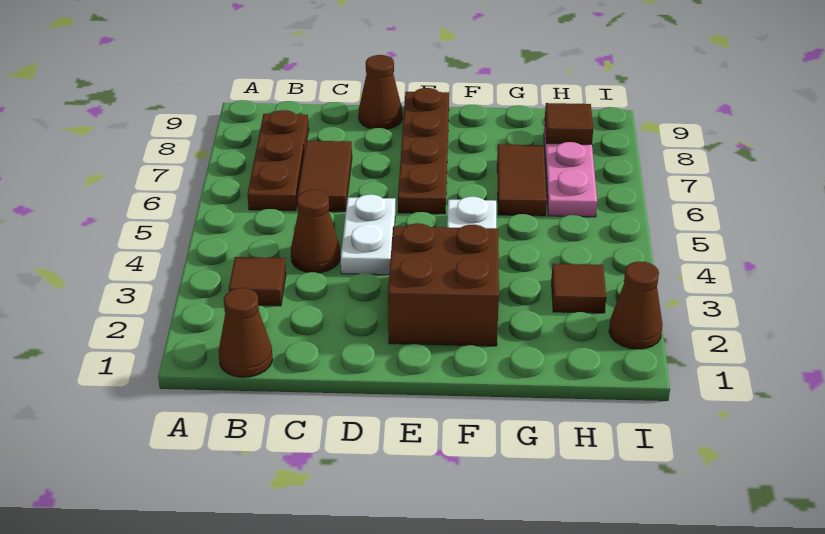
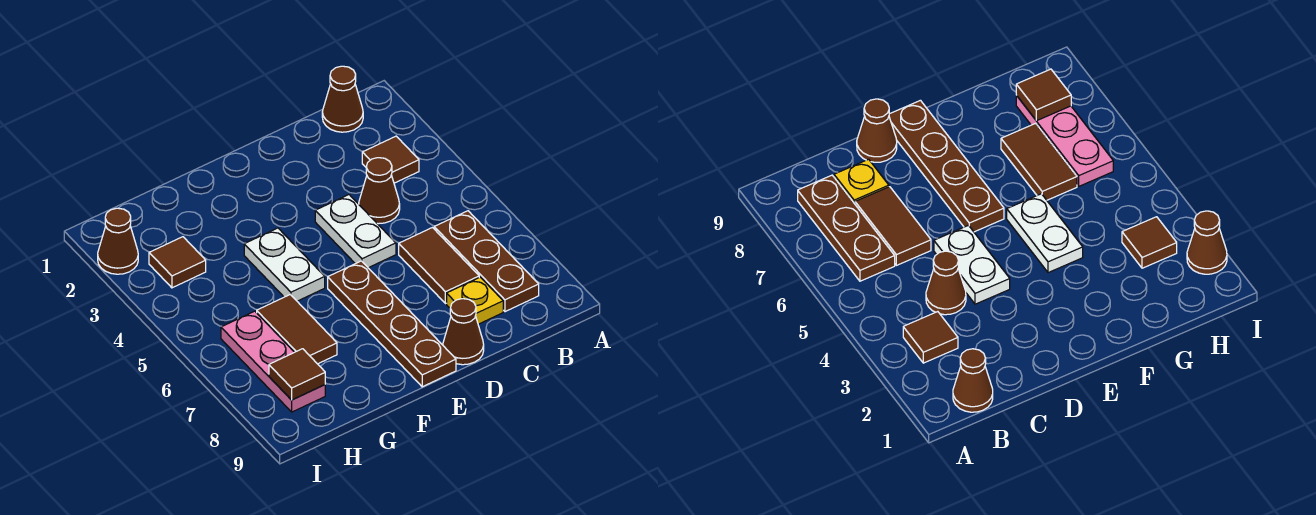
none -> yellow plate C8 level 1
brown brick E2:F3 level 1 -> none

